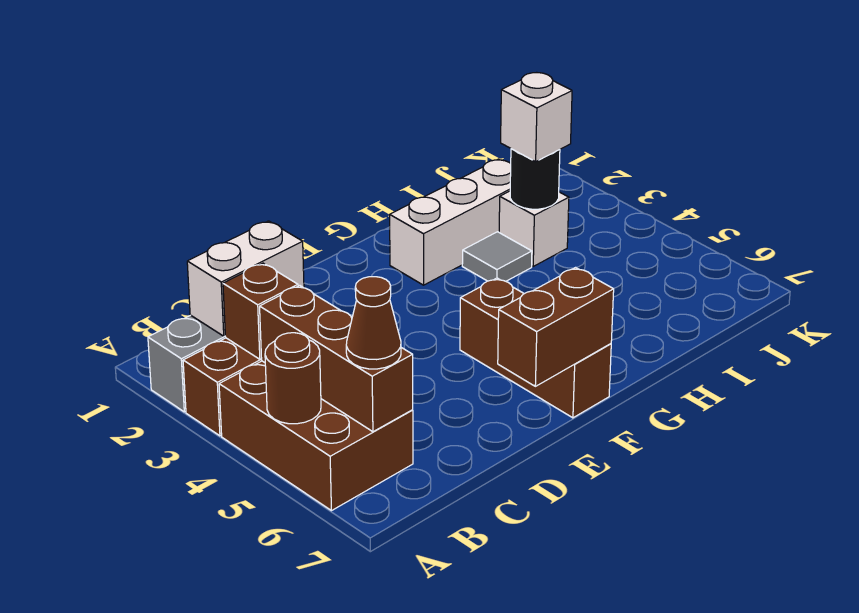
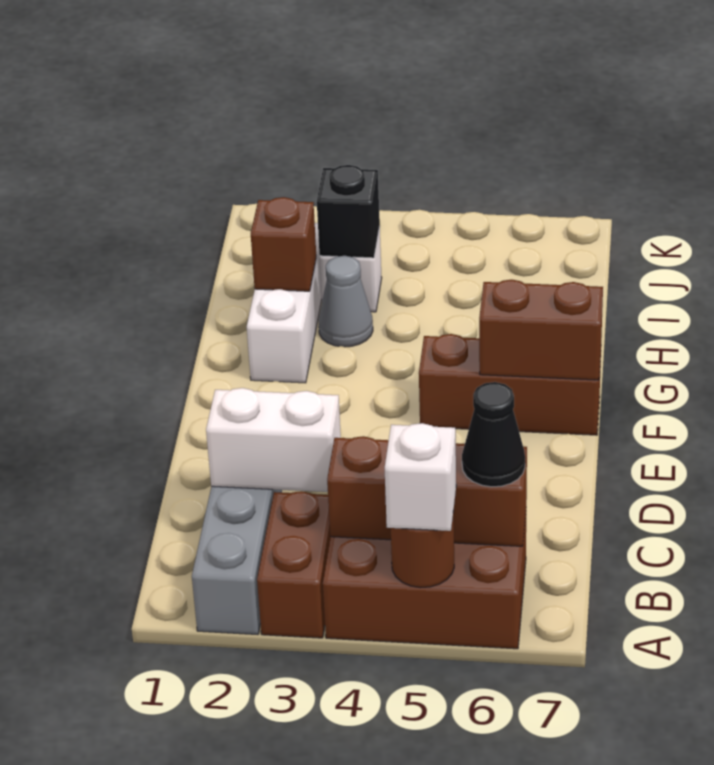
white brick B2:C2 level 2 -> white brick C2:C3 level 2
brown brick B3 level 2 -> brown brick H2 level 2
brown cone B6 level 3 -> black cone B6 level 3
brown brick E7:F7 level 2 -> brown brick F6:F7 level 2
grey tile H3 level 1 -> grey cone H3 level 1
black round brick I3 level 2 -> black brick I3 level 2
white brick I3 level 3 -> white brick A5 level 3

